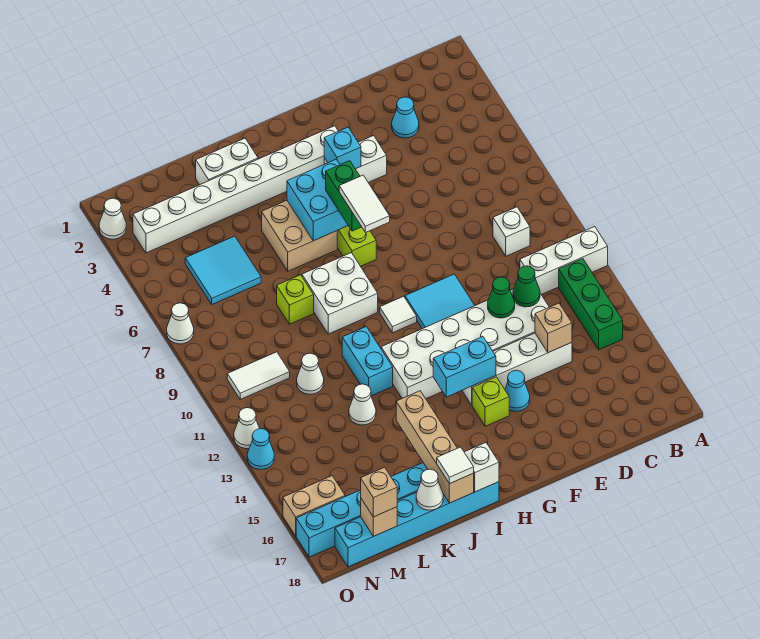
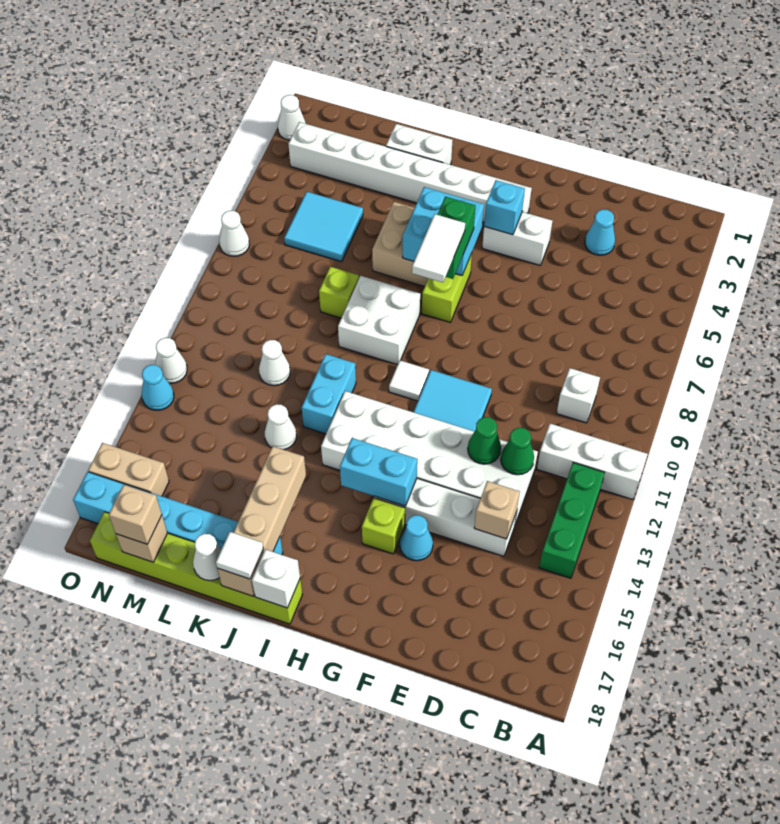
cyan brick I18:N18 level 1 -> lime brick I18:N18 level 1
white tile M10:N10 level 1 -> none

